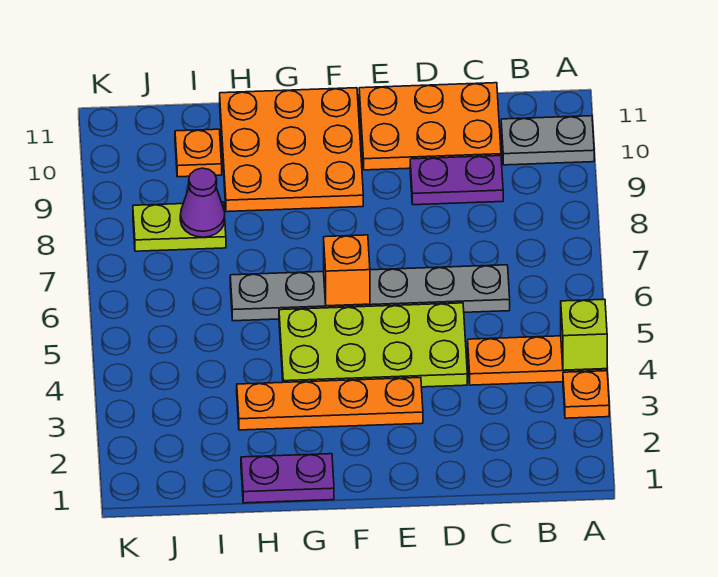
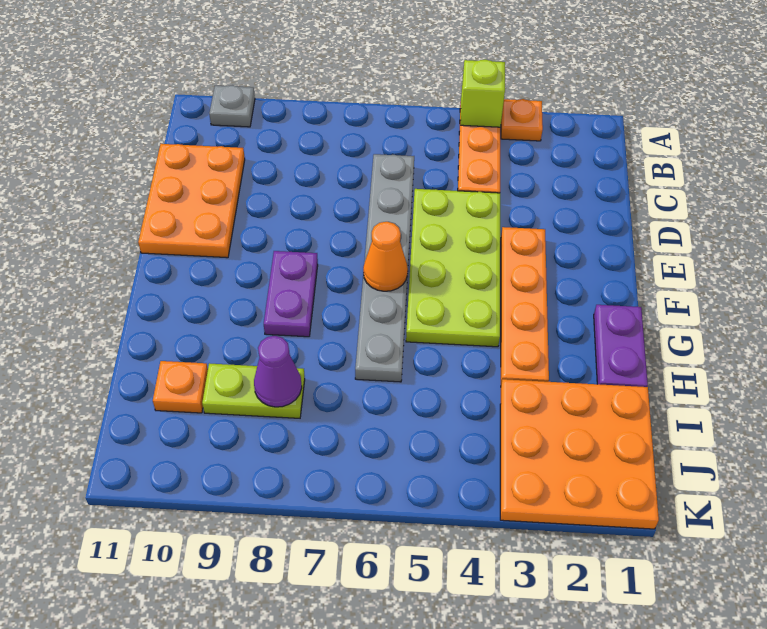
grey plate A10:B10 level 1 -> grey plate A10 level 1
purple plate C9:D9 level 1 -> purple plate F8:G8 level 1
orange brick F6 level 2 -> orange cone F6 level 2
orange plate F9:H11 level 1 -> orange plate I1:K3 level 1
lime plate I8:J8 level 1 -> lime plate I8:I9 level 1

